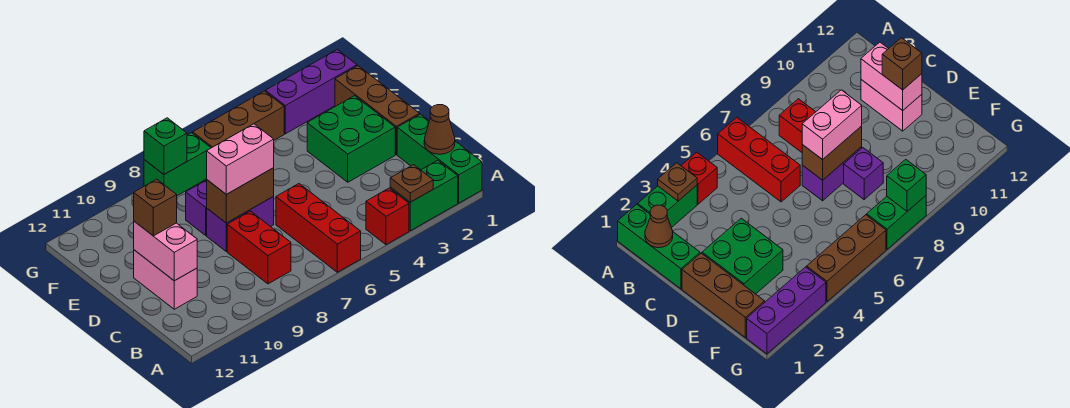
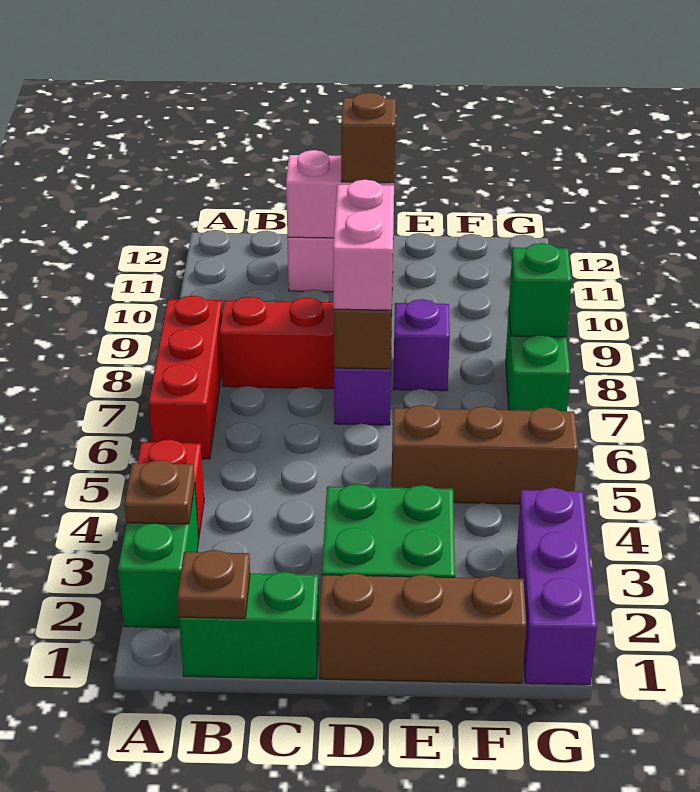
green brick A1:C1 level 1 -> green brick B1:C1 level 1
red brick A6:C6 level 1 -> red brick A6:A8 level 1
brown cone B1 level 2 -> brown plate B1 level 2
brown brick G4:G6 level 1 -> brown brick E5:G5 level 1

